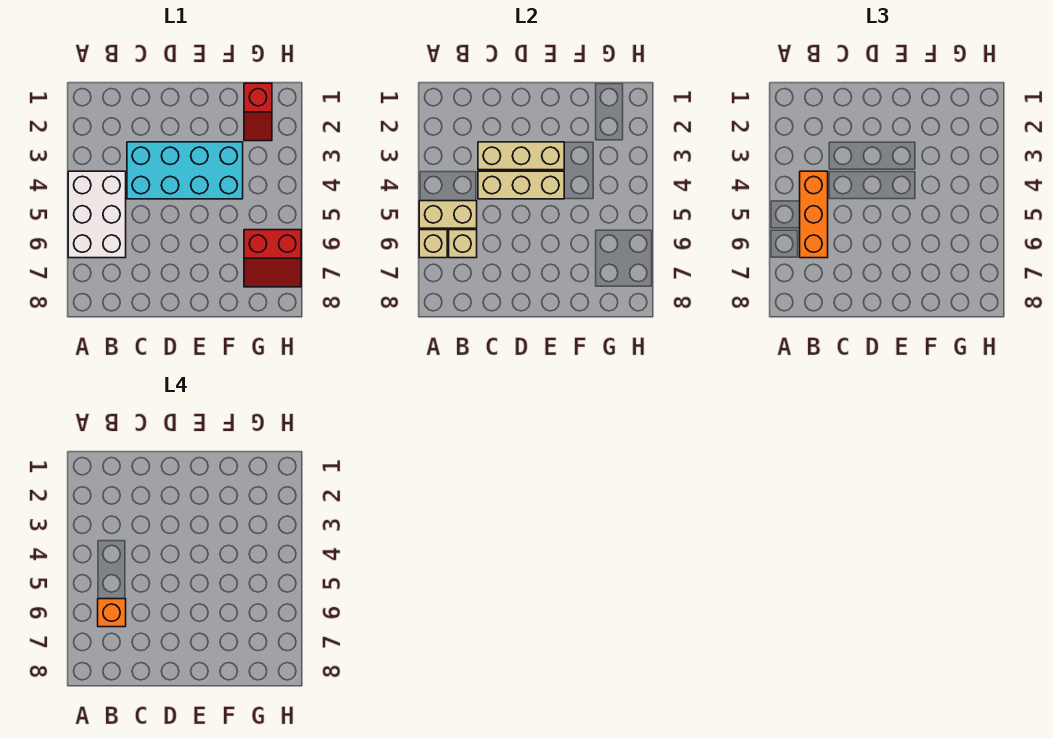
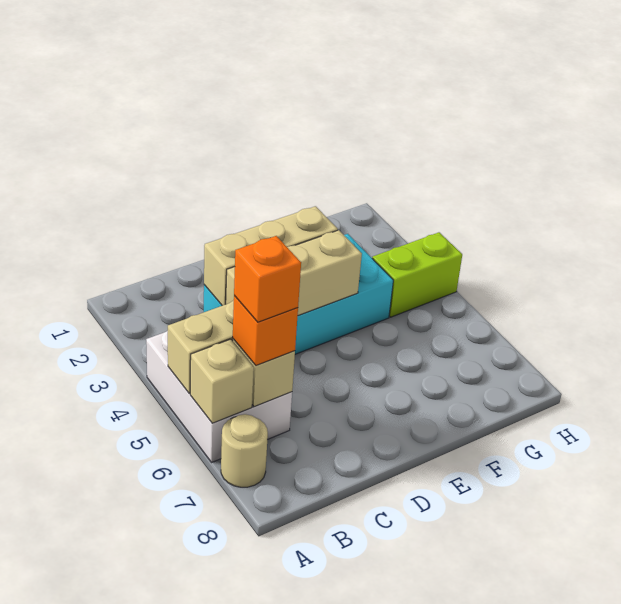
none -> tan round brick A7 level 1
orange brick B4:B6 level 3 -> orange brick B6 level 3
red slope G1:G2 level 1 top 1 -> none
none -> lime brick G4:H4 level 1
red slope G6:H7 level 1 top 6 -> none

